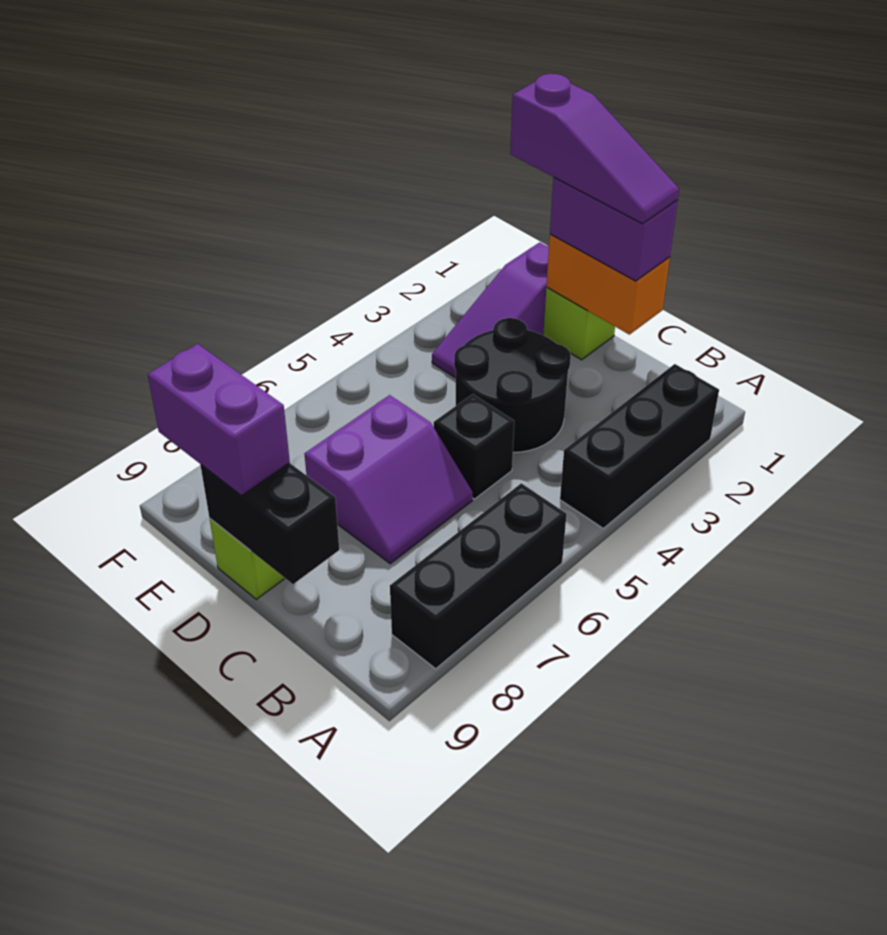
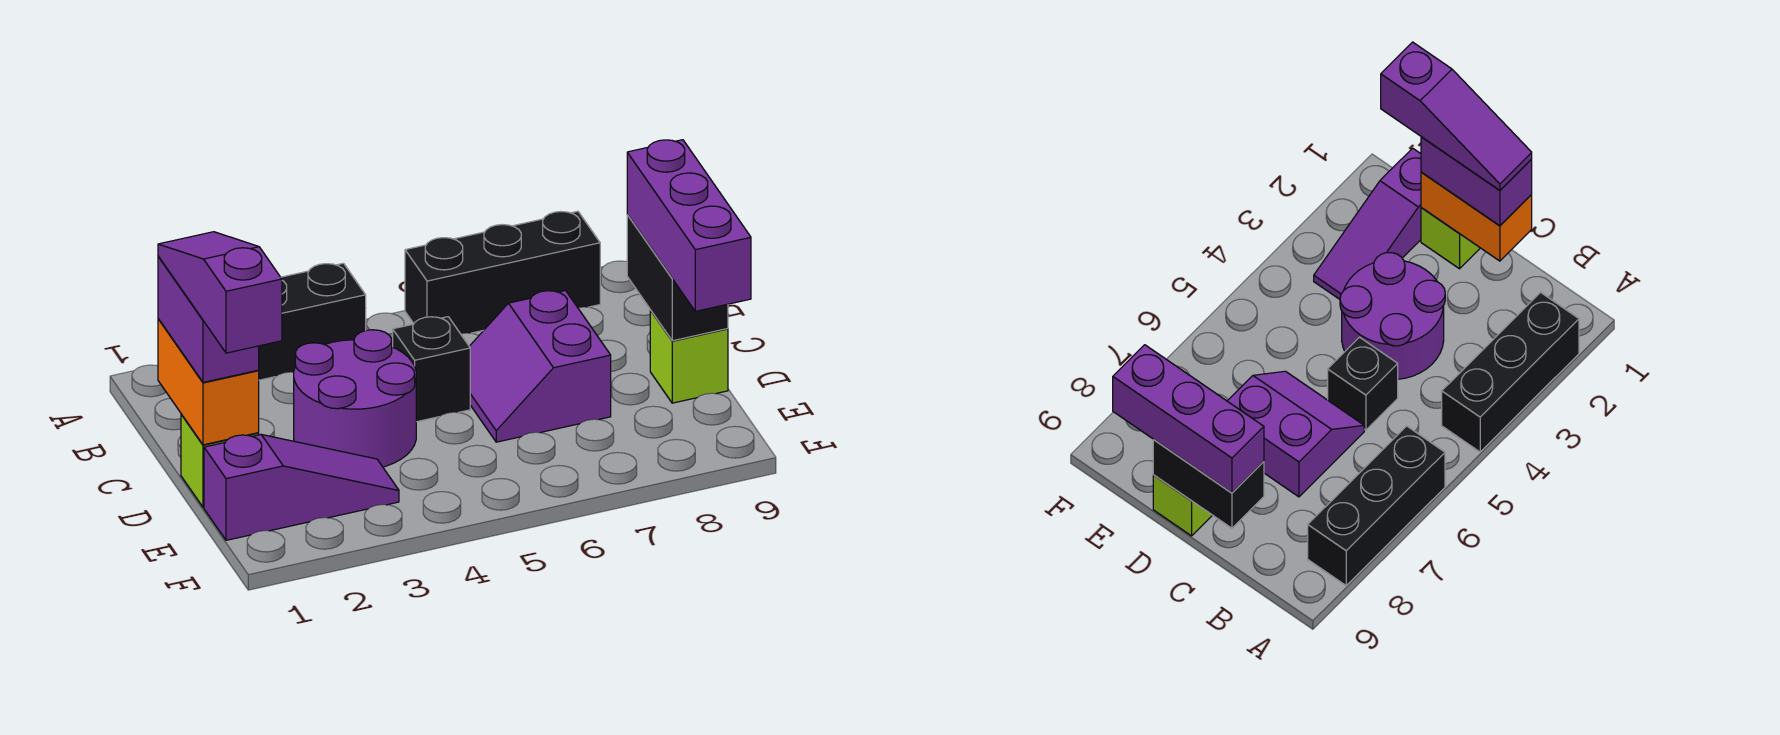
black round brick C3:D4 level 1 -> purple round brick C3:D4 level 1
purple slope C6:D7 level 1 top D -> purple slope C6:D7 level 1 top 7
purple brick D9:E9 level 3 -> purple brick C9:E9 level 3

